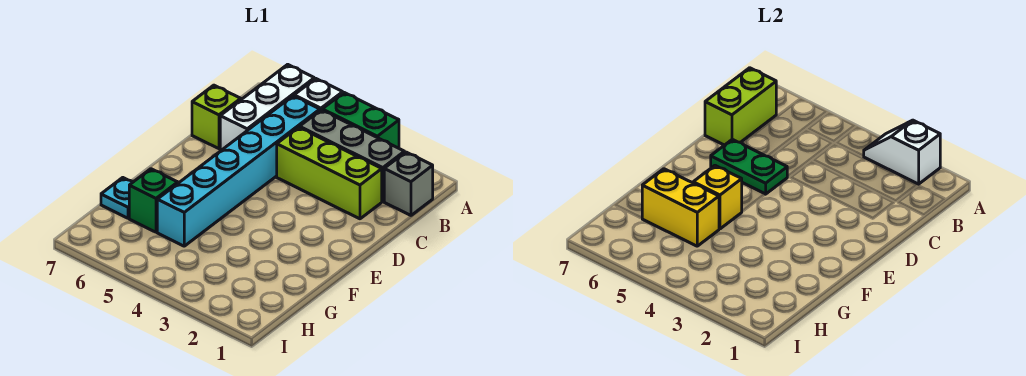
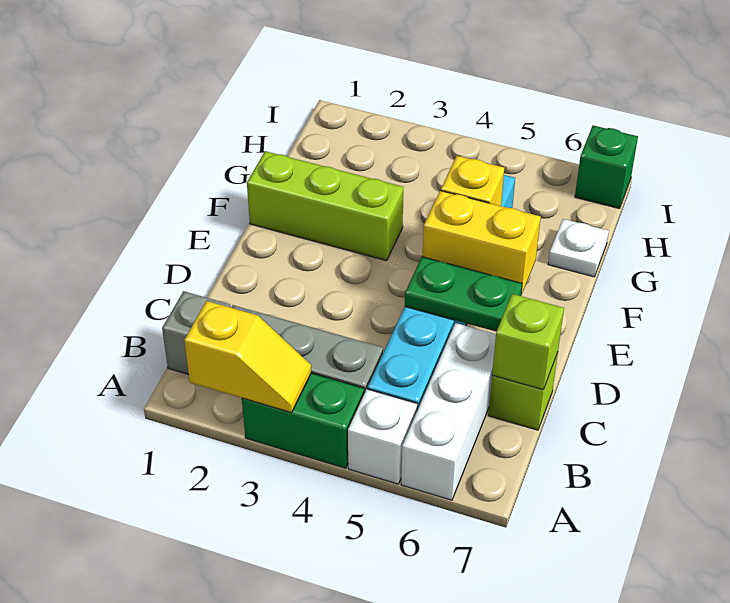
white slope A2:A3 level 2 top 2 -> yellow slope A2:A3 level 2 top 2
lime brick B7:C7 level 2 -> lime brick C7 level 2
lime brick C2:C4 level 1 -> lime brick F1:F3 level 1
yellow brick G5:G6 level 2 -> yellow brick E5:E6 level 2
green brick G6 level 1 -> green brick I7 level 1
cyan plate G7 level 1 -> white plate G7 level 1

